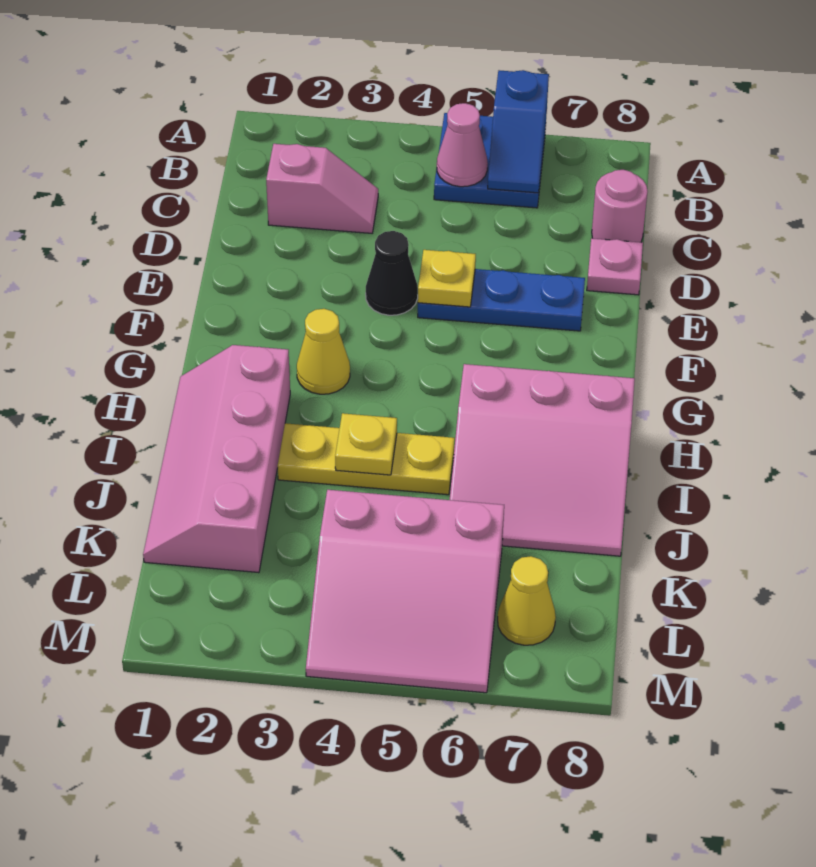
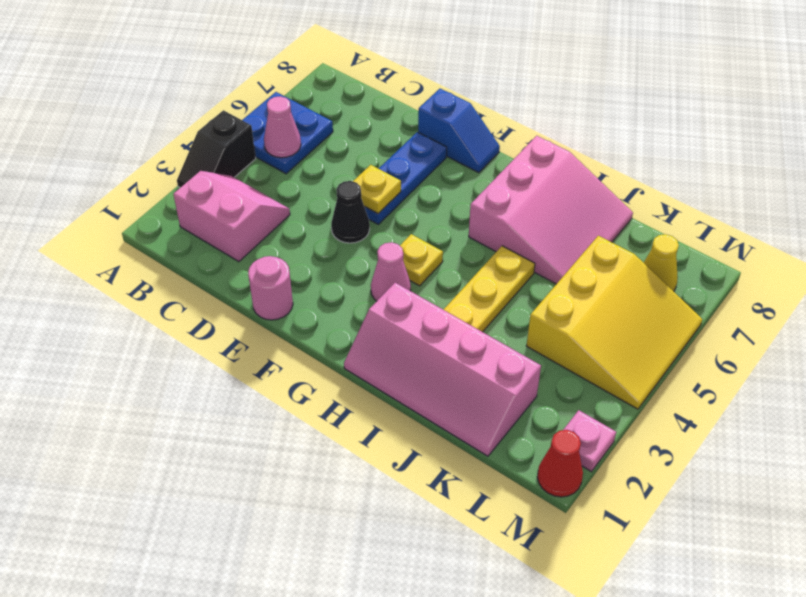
none -> black slope A3:A4 level 1 top 4
blue slope A6:B6 level 2 top A -> blue slope E8:F8 level 1 top E
pink slope C2:C3 level 1 top 2 -> pink slope B2:C3 level 1 top 2
pink round brick C8 level 1 -> pink round brick E1 level 1
pink plate D8 level 1 -> pink plate M2 level 1
yellow cone G3 level 1 -> pink cone G3 level 1
yellow plate I4 level 2 -> yellow plate G4 level 1
pink slope K4:M6 level 1 top K -> yellow slope K4:M6 level 1 top K
none -> red cone M1 level 1

